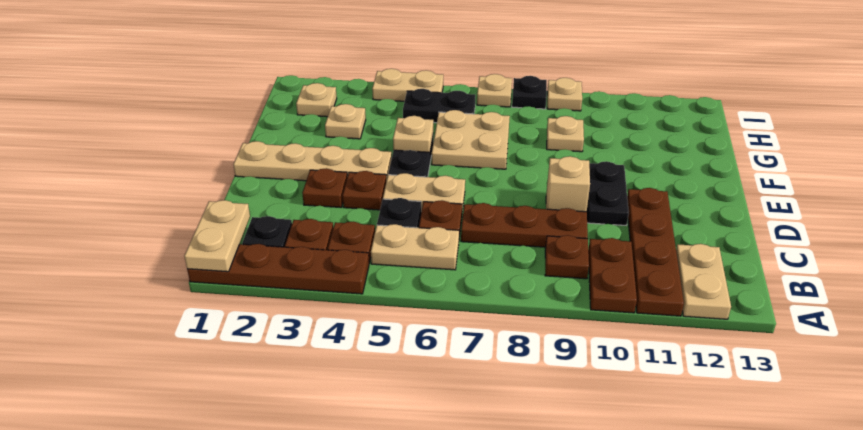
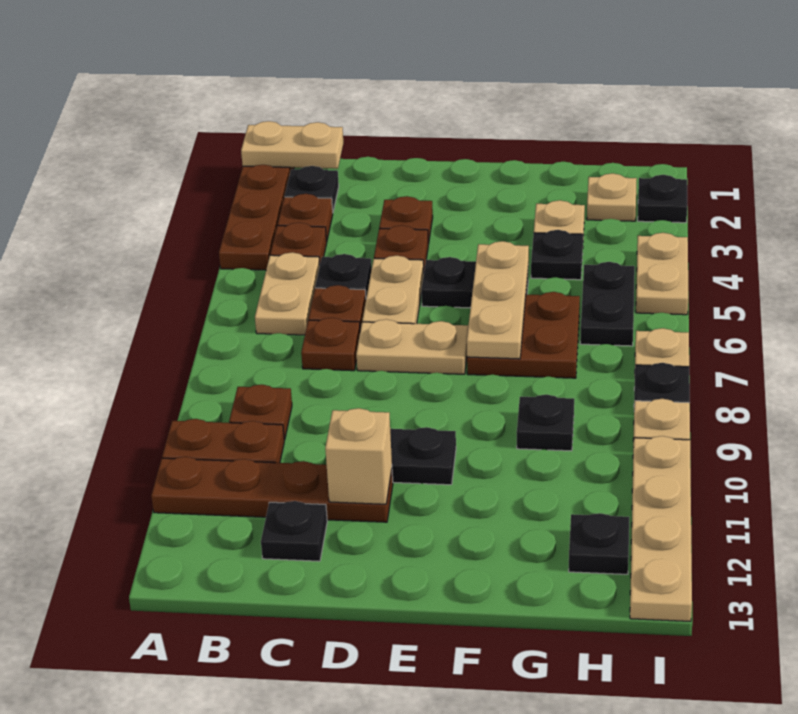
tan plate A12:B12 level 1 -> tan plate D7:E7 level 1
brown plate C7:C9 level 1 -> brown plate C7 level 1
none -> black plate C12 level 1
tan brick D9 level 1 -> tan brick D11 level 2
tan plate E1:E4 level 1 -> tan plate I10:I13 level 1
tan plate F5 level 2 -> tan plate F5:F7 level 2
tan plate F6:G7 level 1 -> brown plate F6:G7 level 1
none -> black plate G4 level 1
tan plate G9 level 1 -> black plate G9 level 1
none -> black plate H12 level 1
none -> black plate I2 level 1

